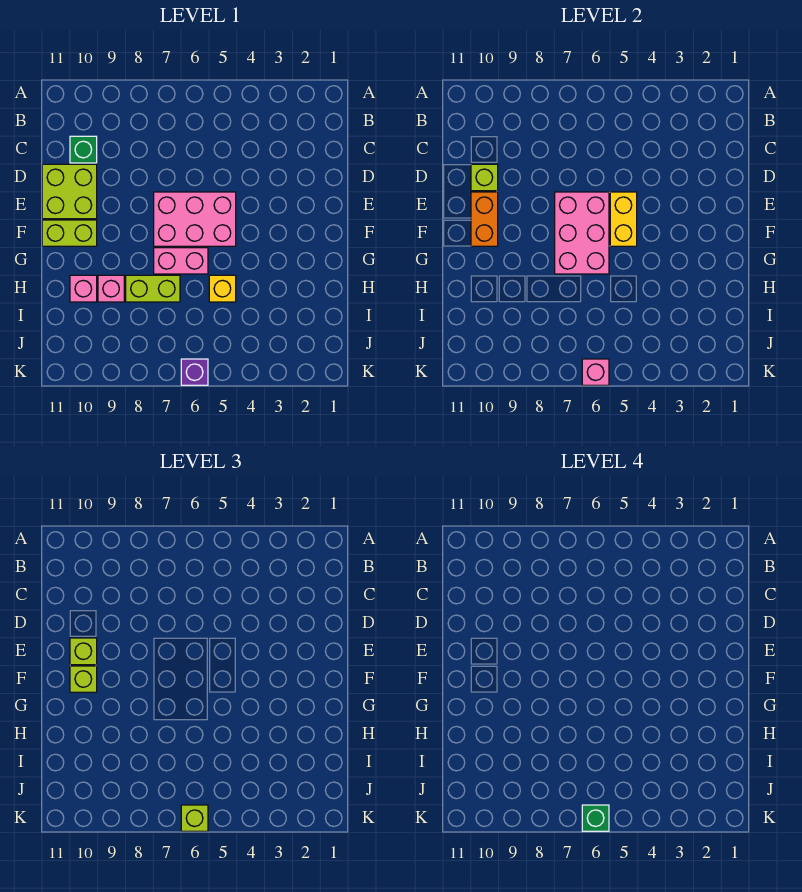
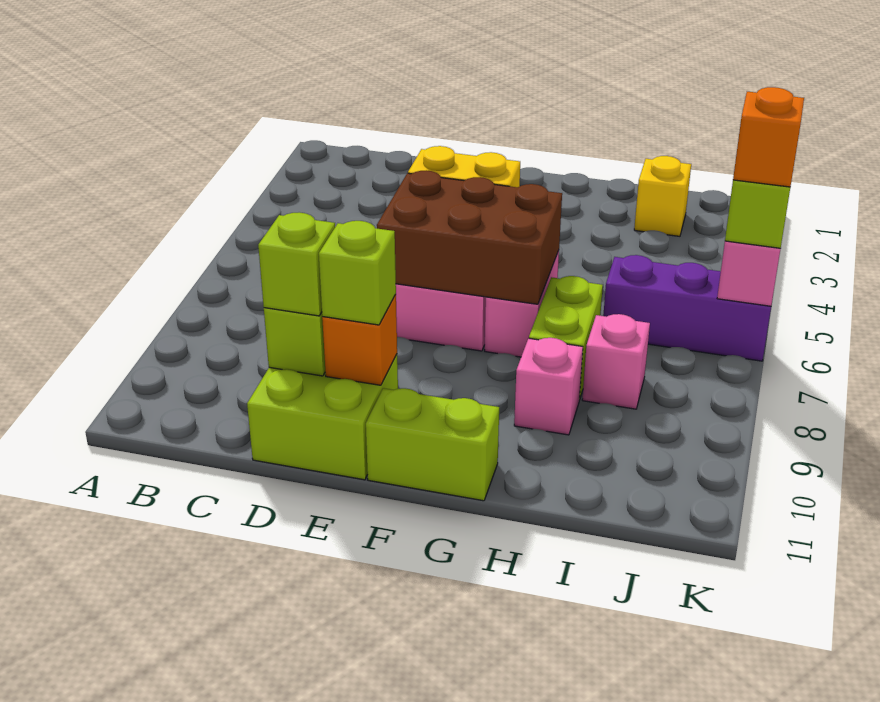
green brick C10 level 1 -> none
pink brick E6:G7 level 2 -> brown brick E6:G7 level 2
orange brick E10:F10 level 2 -> orange brick E10 level 2
lime brick F10:F11 level 1 -> lime brick F11:G11 level 1
lime brick F10 level 3 -> lime brick D10 level 3
yellow brick H5 level 1 -> yellow brick I2 level 1
pink brick H10 level 1 -> pink brick I8 level 1
purple brick K6 level 1 -> purple brick I6:K6 level 1
green brick K6 level 4 -> orange brick K6 level 4

